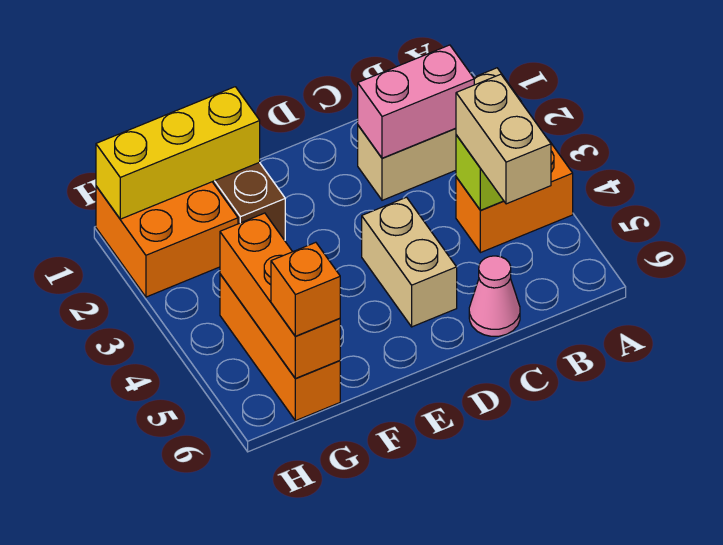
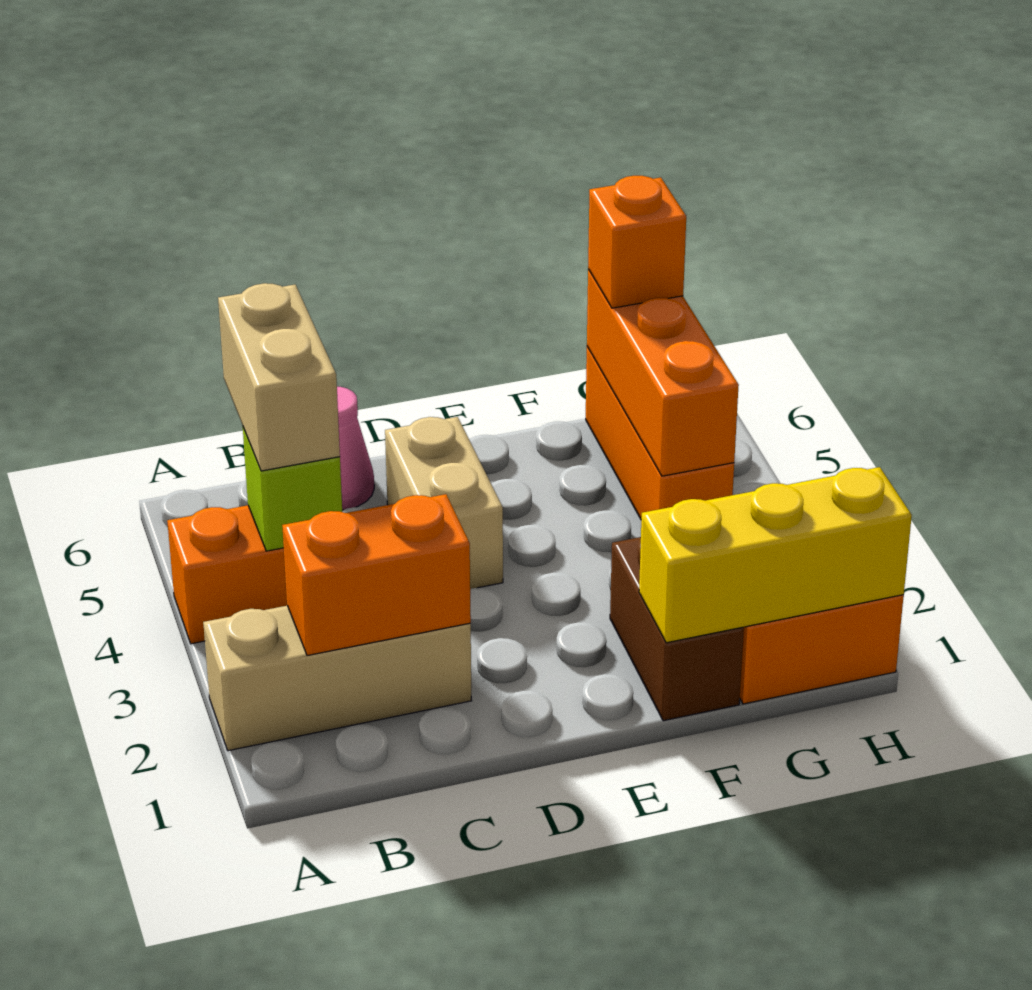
pink brick B2:C2 level 2 -> orange brick B2:C2 level 2

